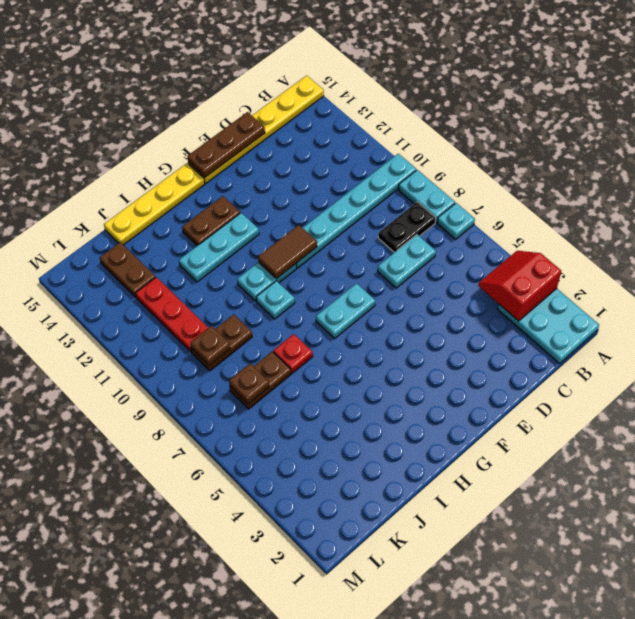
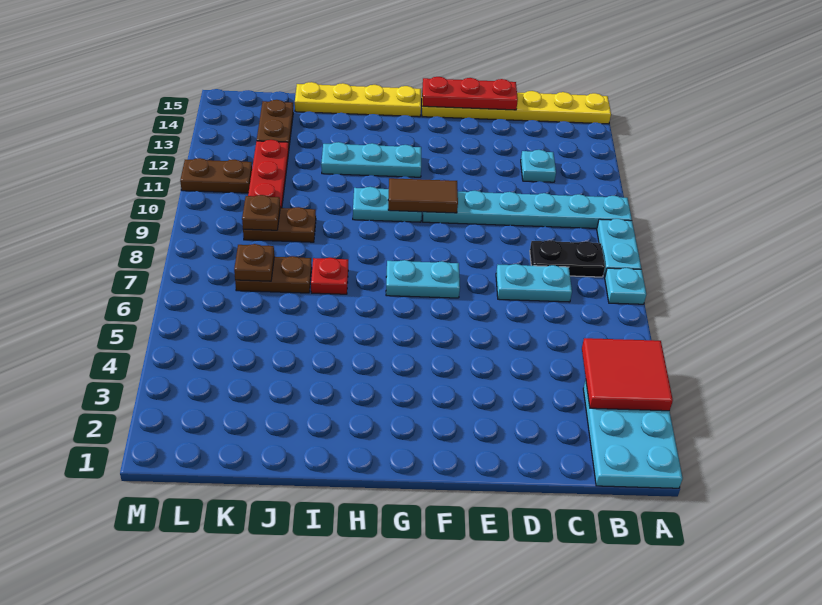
red slope A3:B4 level 2 top 3 -> red tile A3:B4 level 2
brown plate D15:F15 level 2 -> red plate D15:F15 level 2
brown plate G13:H13 level 1 -> brown plate L11:M11 level 1
cyan plate H9 level 1 -> cyan plate C12 level 1

